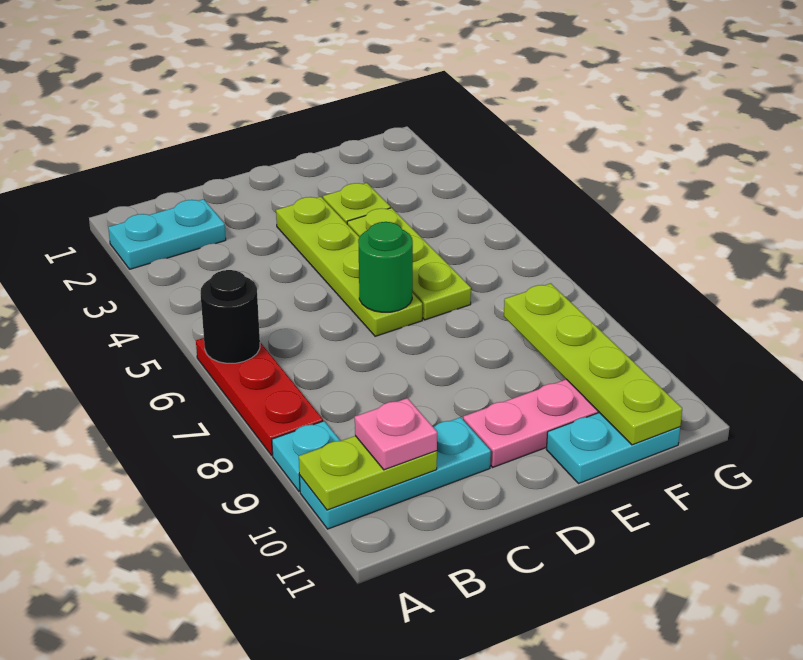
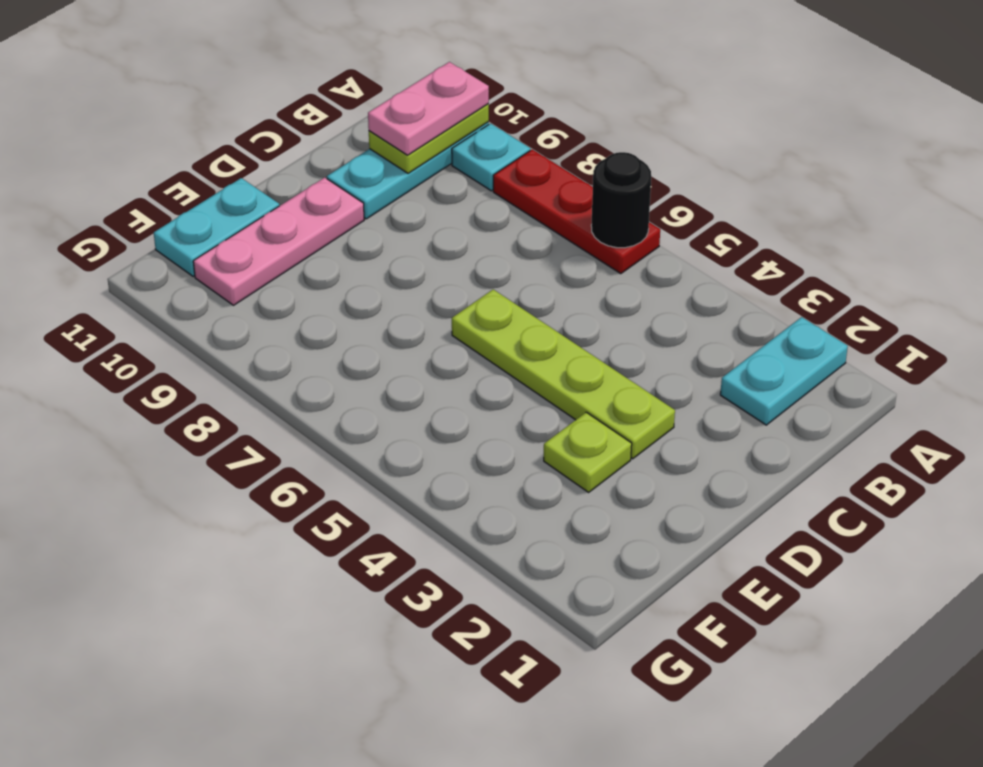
pink plate B10 level 3 -> pink plate A10:B10 level 3
green round brick D6 level 2 -> none
lime plate E4:E6 level 1 -> none
lime plate F8:F11 level 2 -> none

